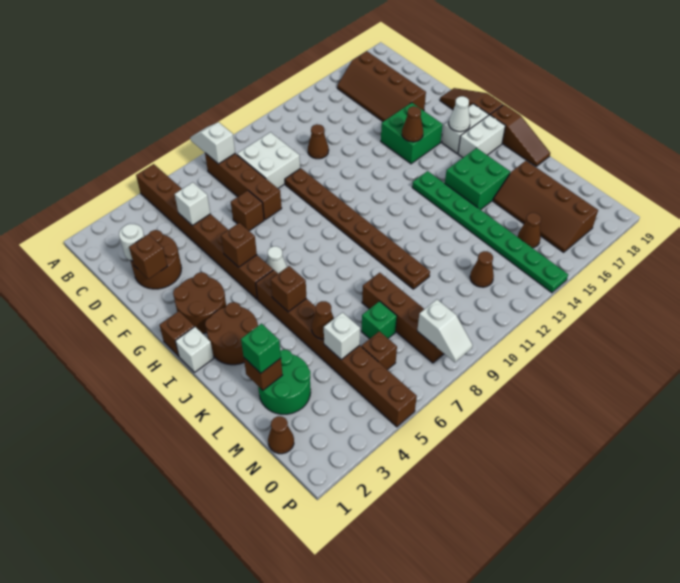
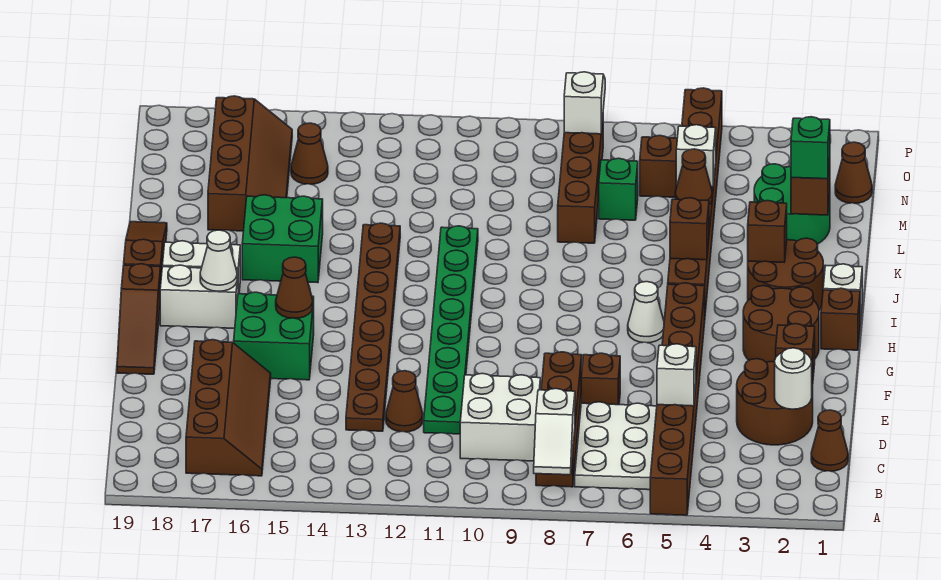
none -> white plate B6:D7 level 1
brown plate E10:L10 level 1 -> brown plate D13:K13 level 1
brown brick G5 level 2 -> brown brick J3 level 2
green plate I14:P14 level 1 -> green plate D11:K11 level 1
brown cone N12 level 1 -> brown cone C1 level 1

